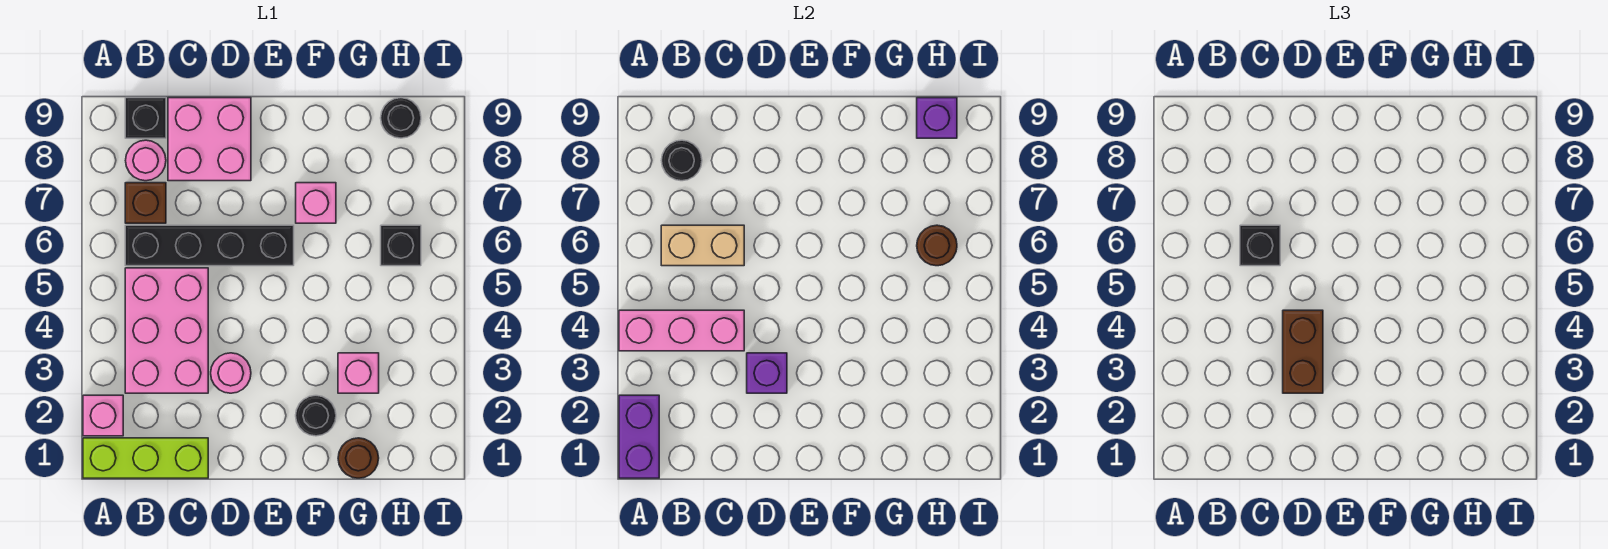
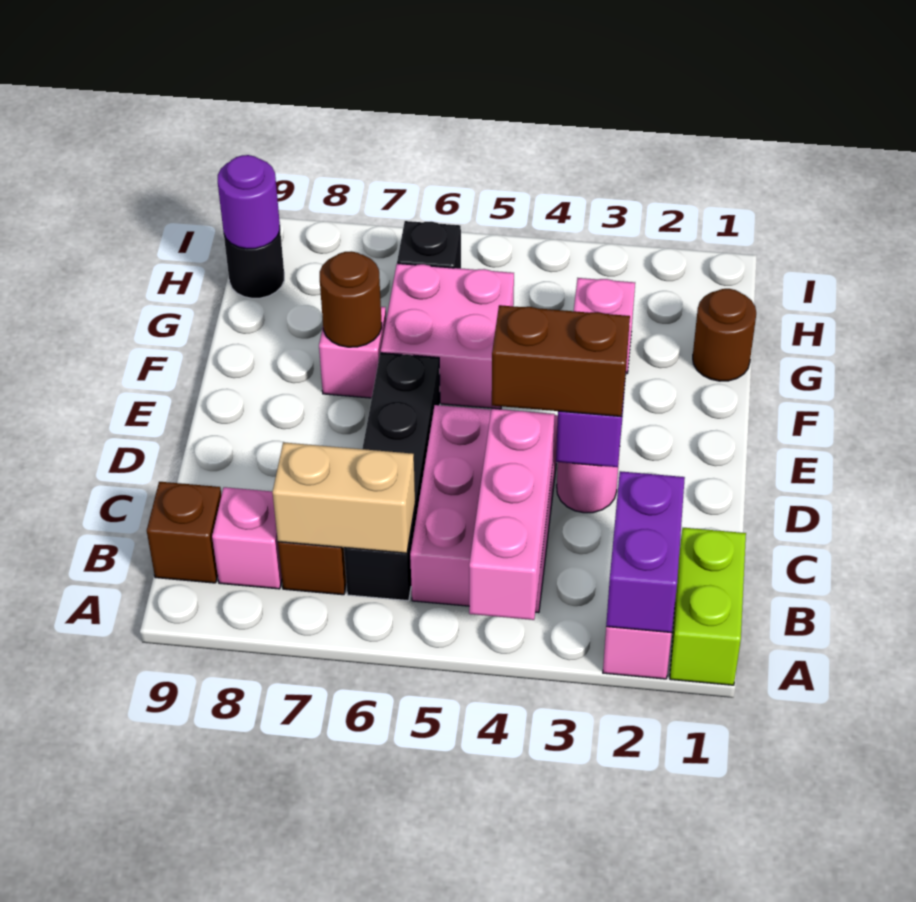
lime brick A1:C1 level 1 -> lime brick A1:B1 level 1
purple brick A1:A2 level 2 -> purple brick A2:B2 level 2
pink brick B3:C5 level 1 -> pink brick B4:D5 level 1
tan brick B6:C6 level 2 -> tan brick B6:B7 level 2
pink round brick B8 level 1 -> pink brick B8 level 1
black round brick B8 level 2 -> none
black brick B9 level 1 -> brown brick B9 level 1
black brick C6 level 3 -> none
pink brick C8:D9 level 1 -> pink brick F5:G6 level 1
black round brick F2 level 1 -> none
brown round brick H6 level 2 -> brown round brick F7 level 2
purple brick H9 level 2 -> purple round brick H9 level 2

